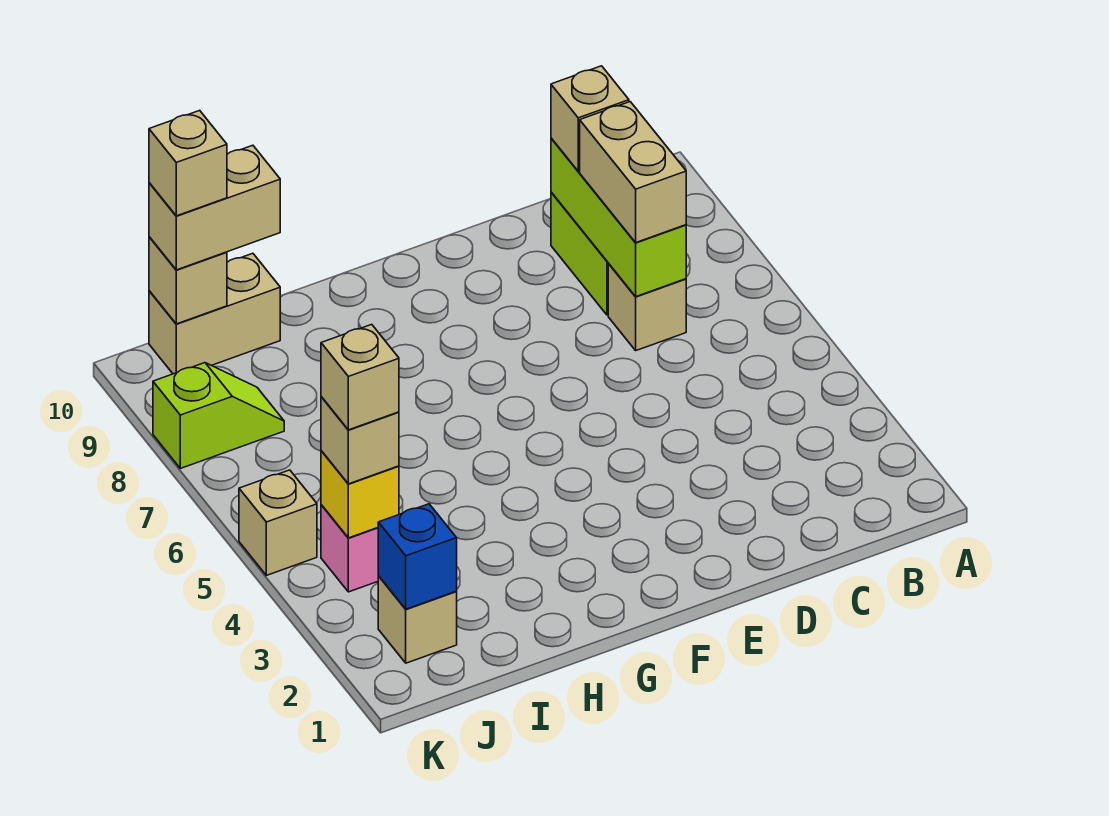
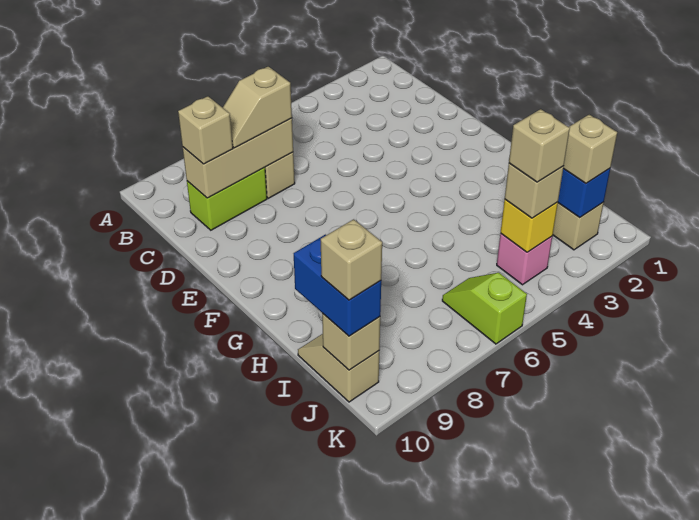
lime brick C7:C9 level 2 -> tan brick C7:C9 level 2
tan brick C7:C8 level 3 -> tan slope C7:C8 level 3 top 7
tan brick I10:J10 level 1 -> tan slope I10:J10 level 1 top J
tan brick I10:J10 level 3 -> blue brick I10:J10 level 3
lime slope J8:K8 level 1 top K -> lime slope J6:K6 level 1 top K
tan brick K5 level 1 -> tan brick J2 level 3

